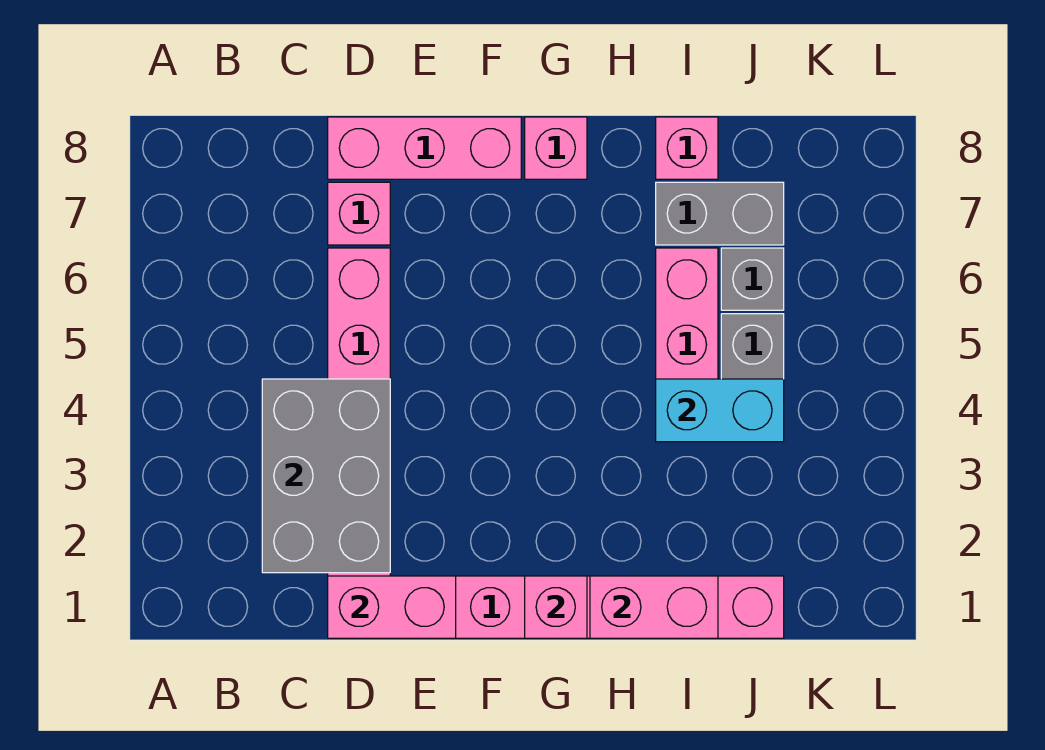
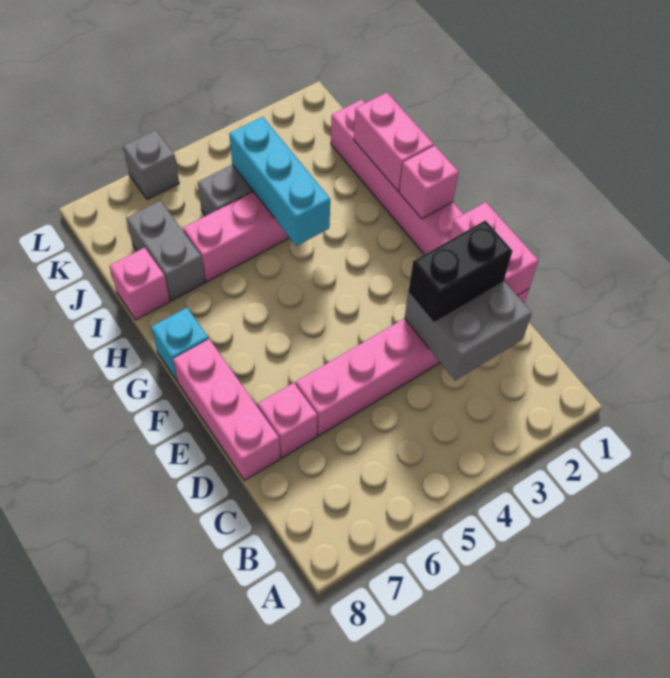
grey brick C2:D4 level 2 -> grey brick C2:D3 level 2
none -> black brick D2:D3 level 3
pink brick G8 level 1 -> cyan brick G8 level 1
cyan brick I4:J4 level 2 -> cyan brick H4:J4 level 2
grey brick J6 level 1 -> grey brick L6 level 1

